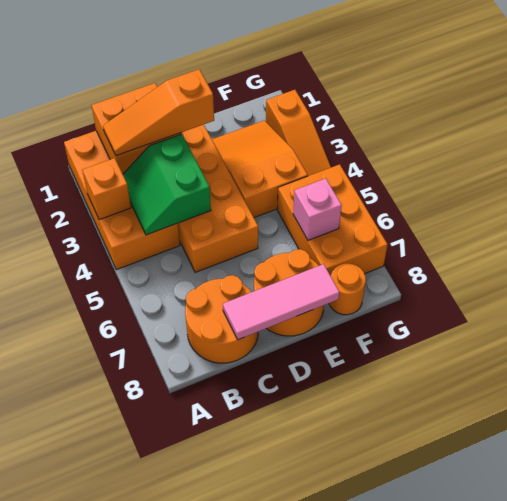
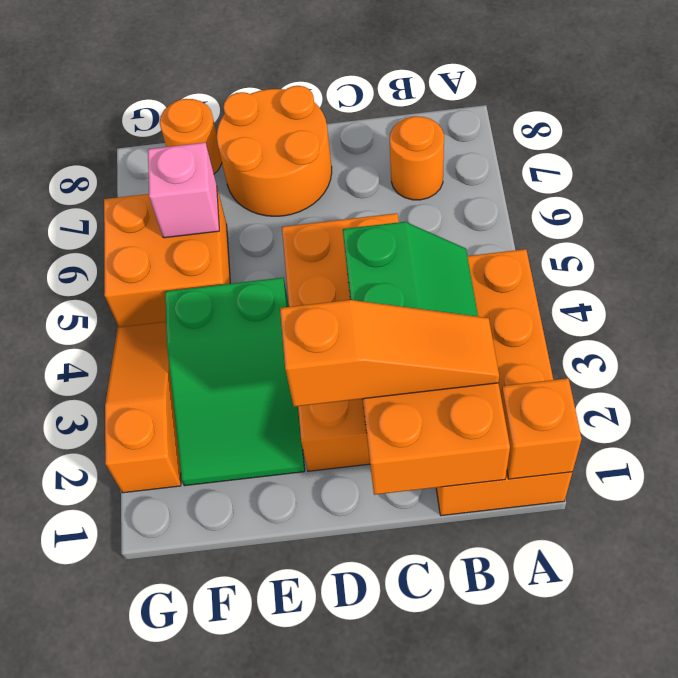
orange brick A3 level 2 -> orange brick A1 level 2
orange round brick B7:C8 level 1 -> orange round brick B7 level 1
pink tile C8:E8 level 2 -> none
orange slope E2:F4 level 1 top 4 -> green slope E2:F4 level 1 top 4
orange brick F5:G7 level 1 -> orange brick F5:G6 level 1

